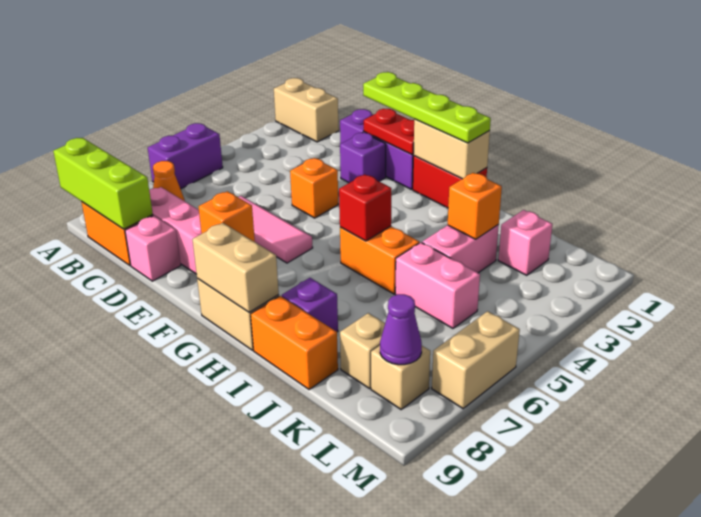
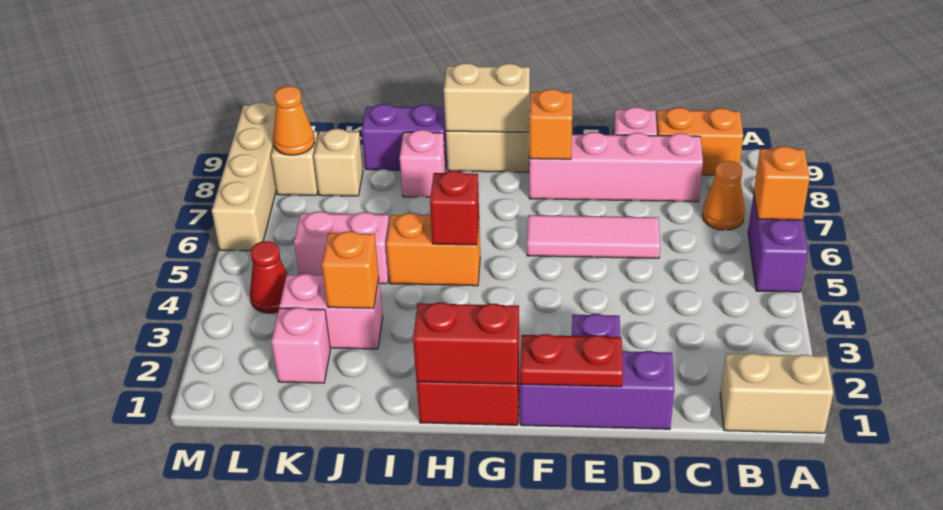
lime brick A9:C9 level 2 -> none
lime plate E1:H1 level 3 -> none
orange brick E4 level 1 -> orange brick A6 level 2
tan brick G1:H1 level 2 -> red brick G1:H1 level 2
purple brick I8 level 1 -> pink brick I8 level 1
orange brick I9:J9 level 1 -> purple brick I9:J9 level 1
pink brick J3:J4 level 1 -> pink brick J3:K3 level 1
none -> red cone L4 level 1
purple cone L8 level 2 -> orange cone L8 level 2
tan brick M6:M7 level 1 -> tan brick M6:M9 level 1

